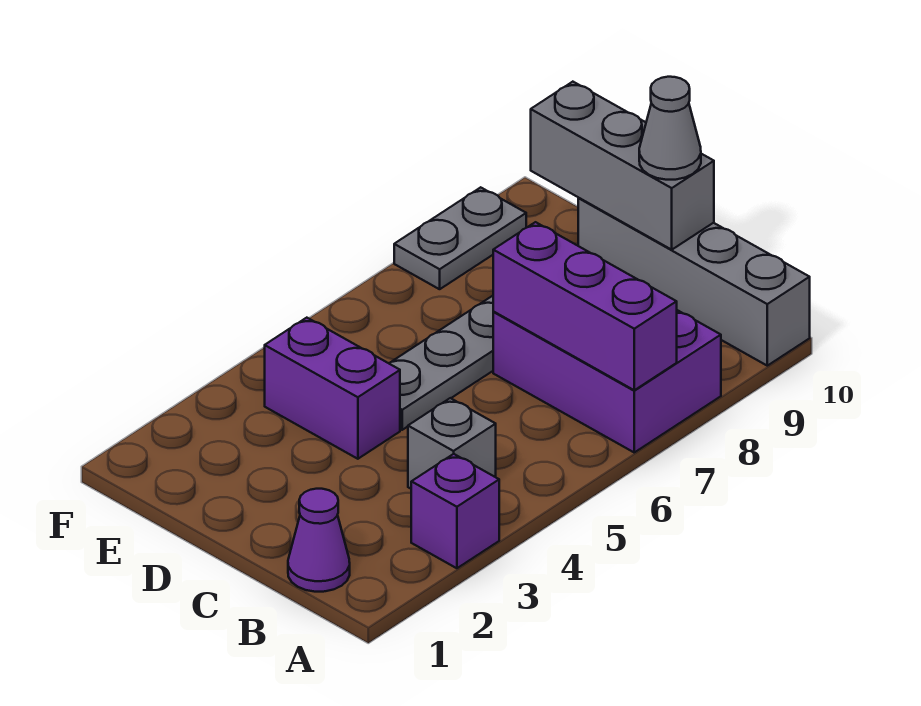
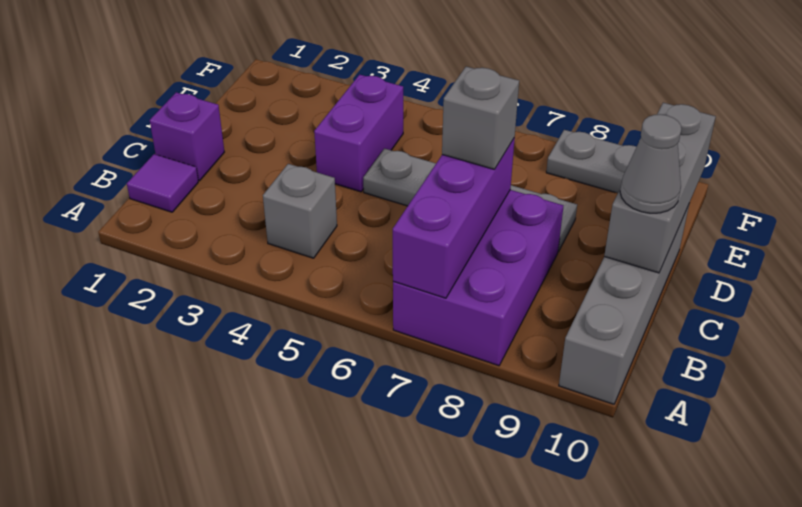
purple brick A3 level 1 -> purple brick C1 level 1
purple cone B1 level 1 -> purple tile B1 level 1
none -> grey brick C7 level 3

